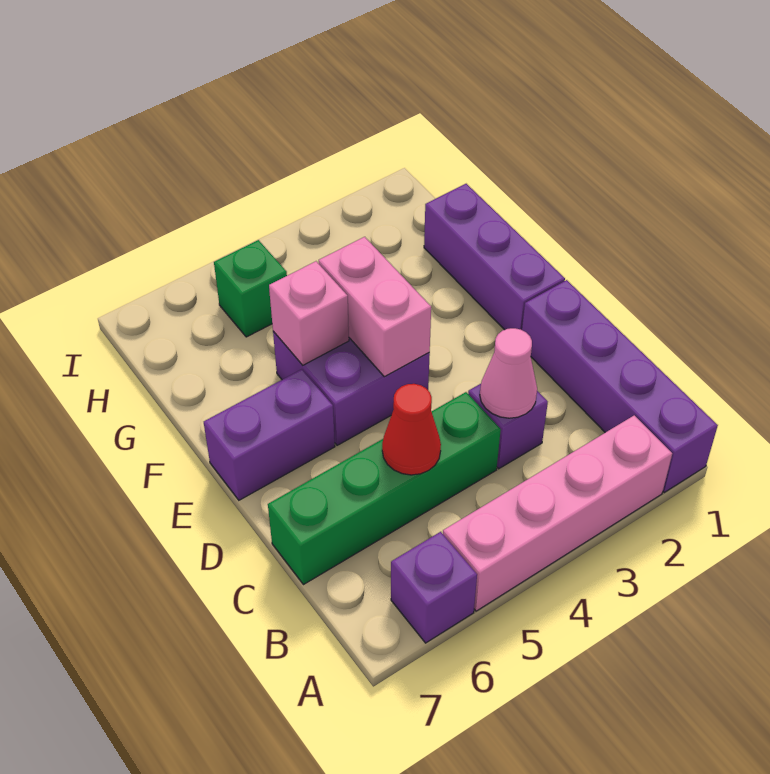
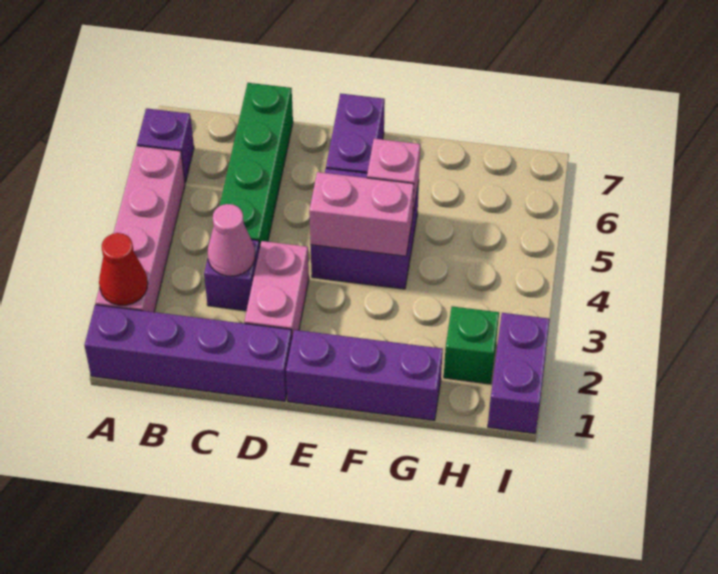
red cone C5 level 2 -> red cone A2 level 2
none -> pink brick D2:D3 level 1
green brick H5 level 1 -> green brick H2 level 1
none -> purple brick I1:I2 level 1

